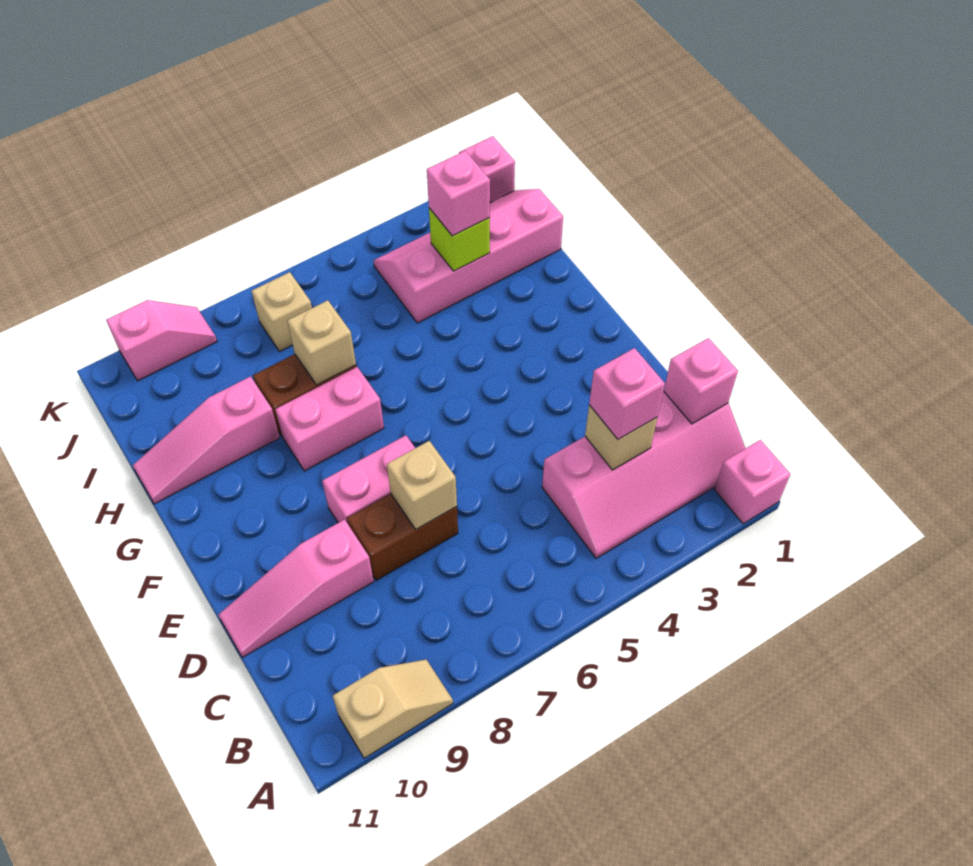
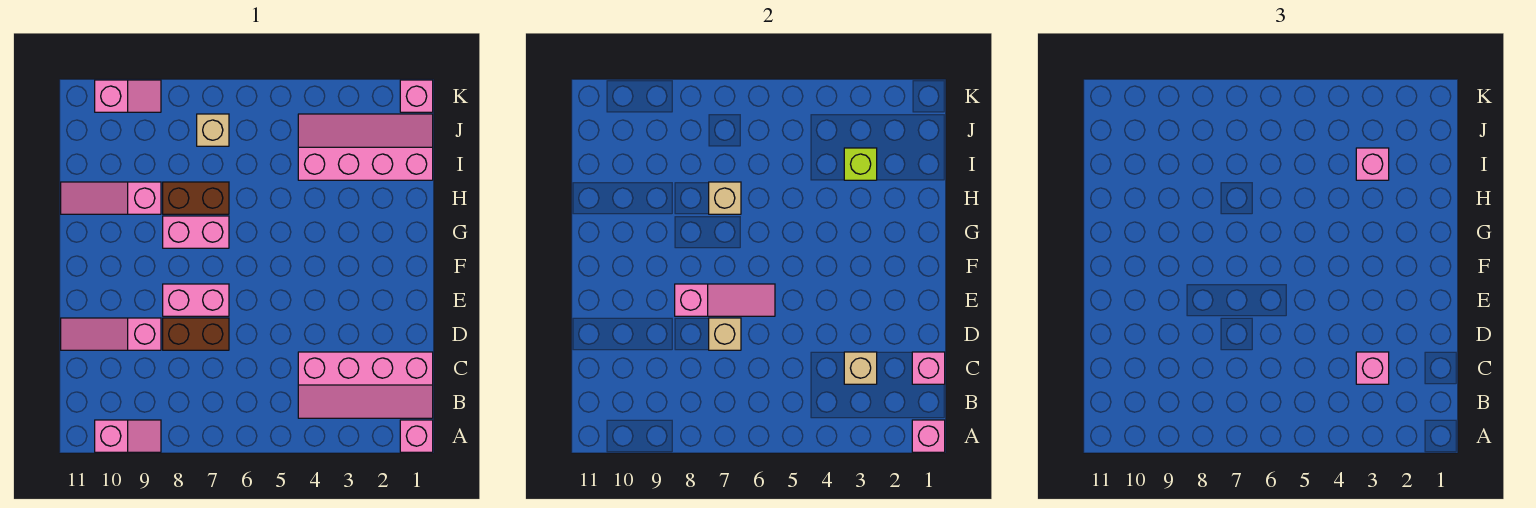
none -> pink brick A1 level 2
tan slope A9:A10 level 1 top 10 -> pink slope A9:A10 level 1 top 10
none -> pink slope E6:E8 level 2 top 8

